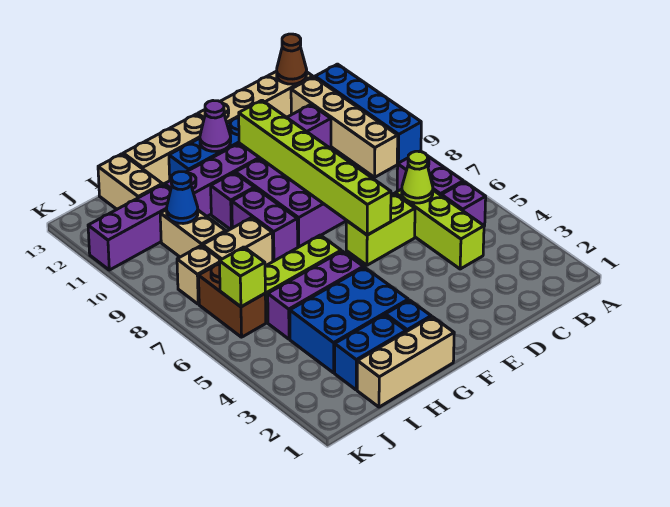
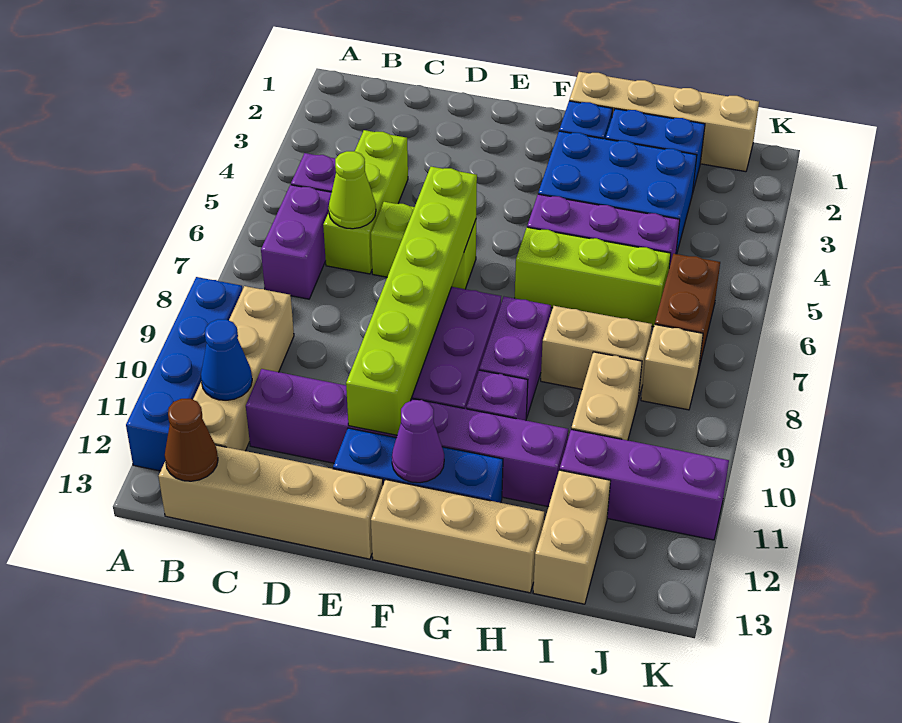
tan brick G1:I1 level 1 -> tan brick G1:J1 level 1
blue cone I10 level 2 -> blue cone B11 level 2
lime brick J6 level 2 -> none

